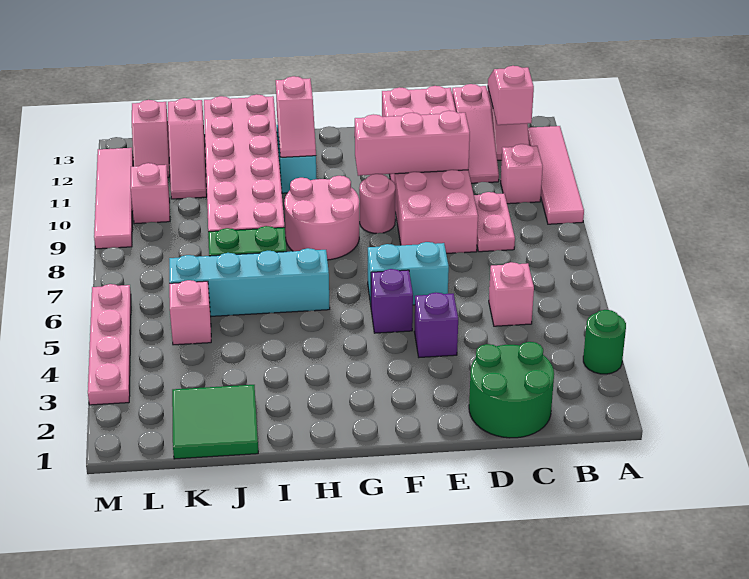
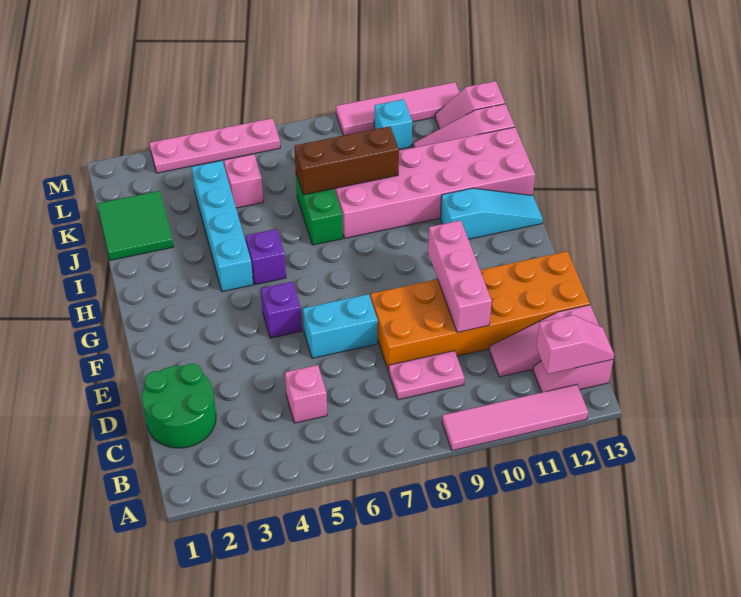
green round brick A3 level 1 -> none
pink brick B10 level 1 -> none
pink brick D8:E13 level 1 -> orange brick D8:E13 level 1
purple brick E4 level 1 -> purple brick H5 level 1
cyan brick E6:F6 level 1 -> cyan brick E6:E7 level 1
pink round brick F9 level 1 -> none
pink round brick G8:H9 level 1 -> none
cyan brick H6:K6 level 1 -> cyan brick H4:K4 level 1
pink slope H11:H12 level 2 top 12 -> none
none -> brown brick J7:J9 level 2
pink brick L10 level 1 -> cyan brick L10 level 1

